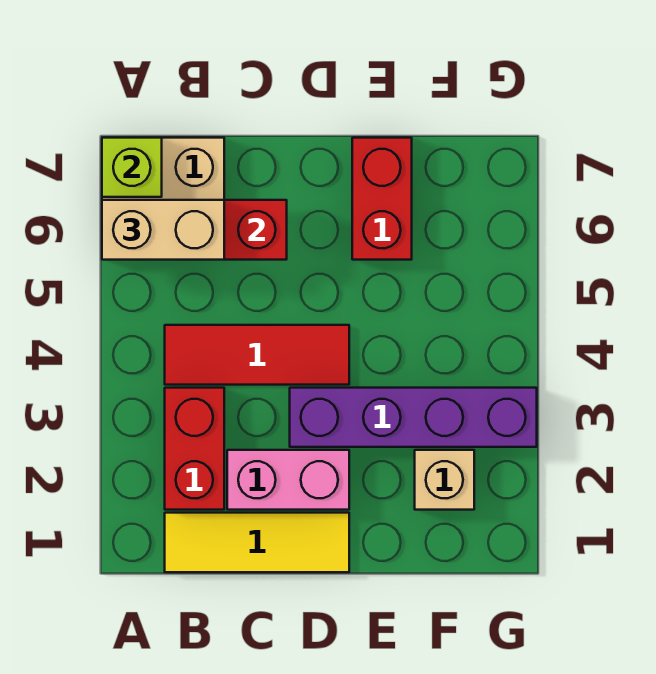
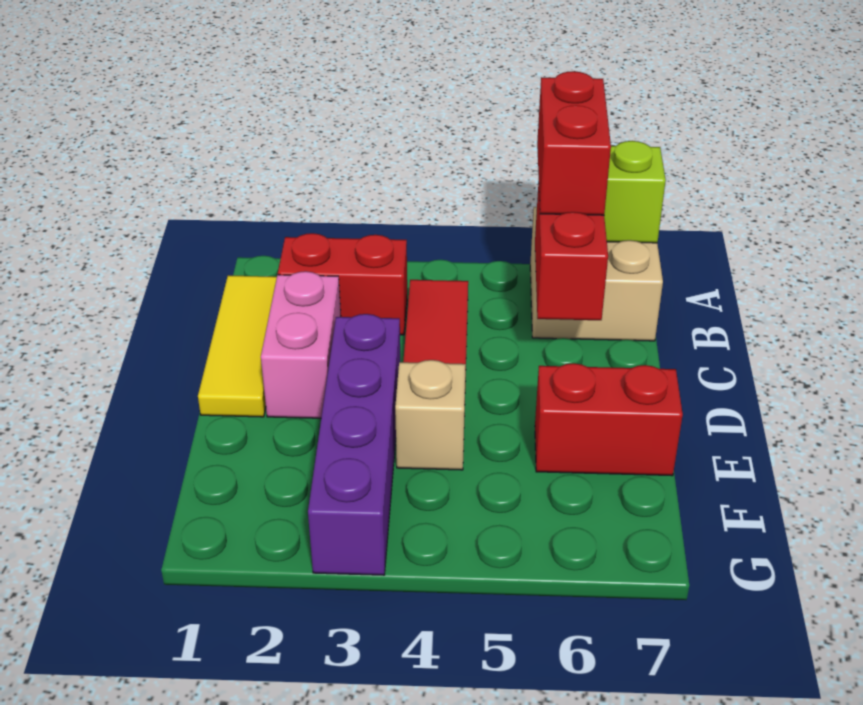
tan brick A6:B6 level 3 -> red brick A6:B6 level 3
tan brick F2 level 1 -> tan brick E4 level 1

